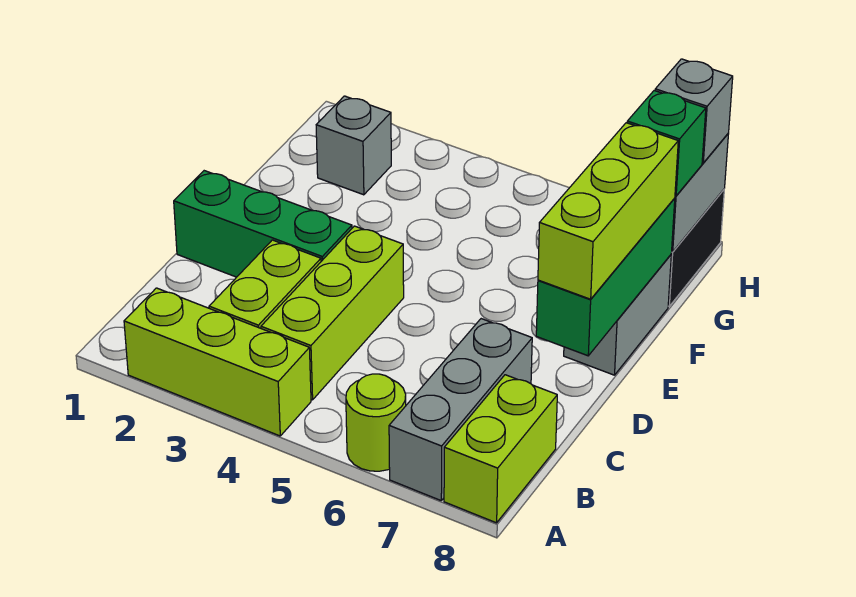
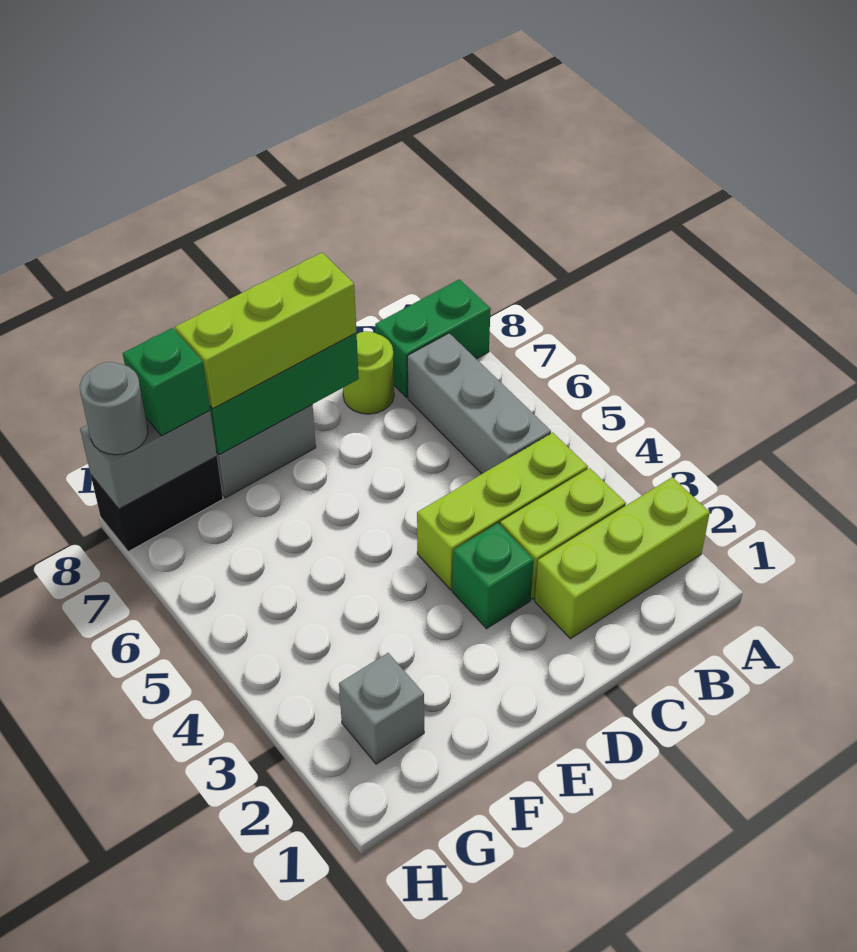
lime brick A2:A4 level 1 -> lime brick A2:C2 level 1
lime round brick A6 level 1 -> lime round brick C8 level 1
grey brick A7:C7 level 1 -> grey brick B5:B7 level 1
lime brick A8:B8 level 1 -> green brick A8:B8 level 1
green brick D1:D3 level 1 -> green brick D3 level 1
grey brick H8 level 3 -> grey round brick H8 level 3

